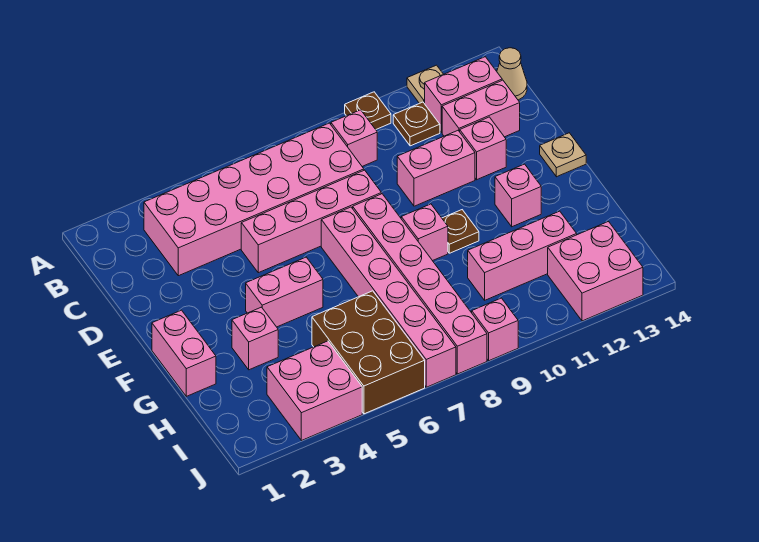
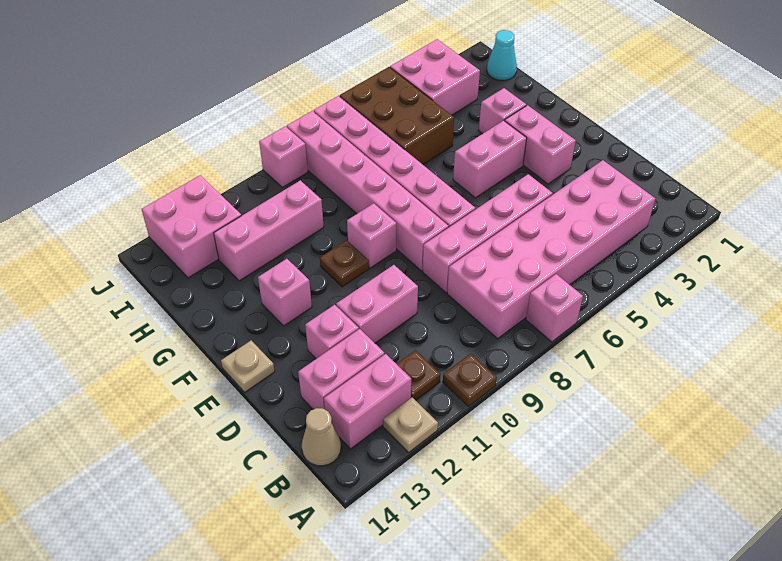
pink brick B9 level 1 -> pink brick A7 level 1
pink brick F1:G1 level 1 -> pink brick E3:F3 level 1
none -> cyan cone I1 level 1

